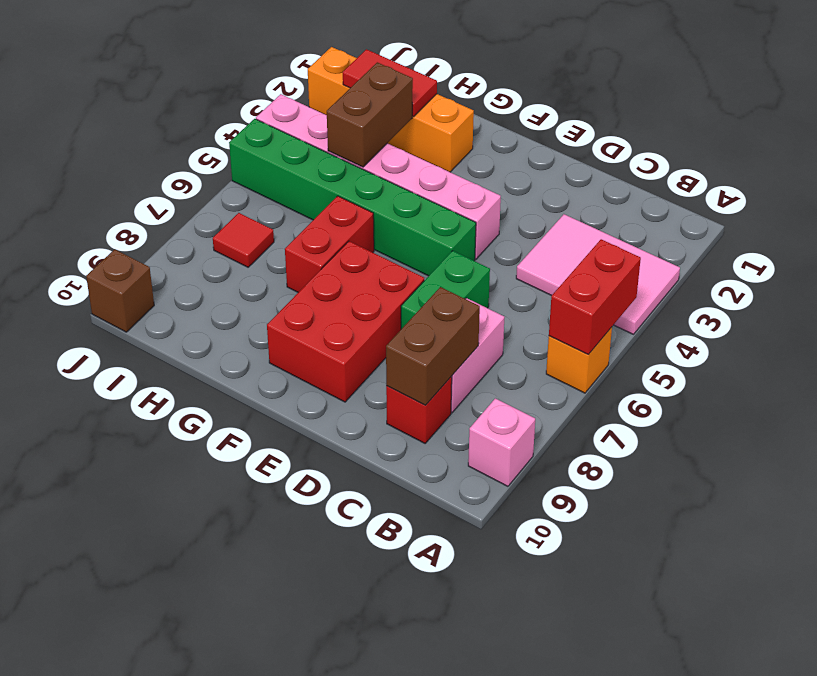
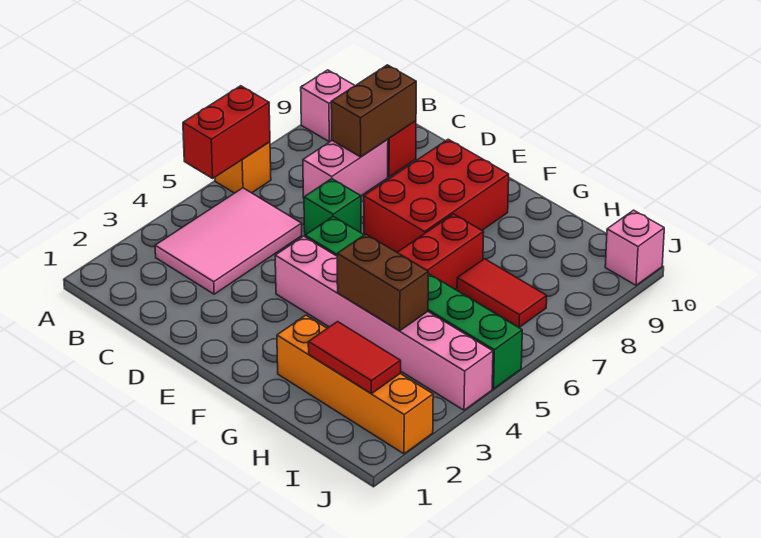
pink tile A3:C4 level 1 -> pink tile B3:C5 level 1
green brick D6:D7 level 1 -> green brick D6 level 1
brown brick H3:H4 level 2 -> brown brick G4:H4 level 2
red tile I7 level 1 -> red tile H7:I7 level 1
brown brick J10 level 1 -> pink brick J10 level 1

